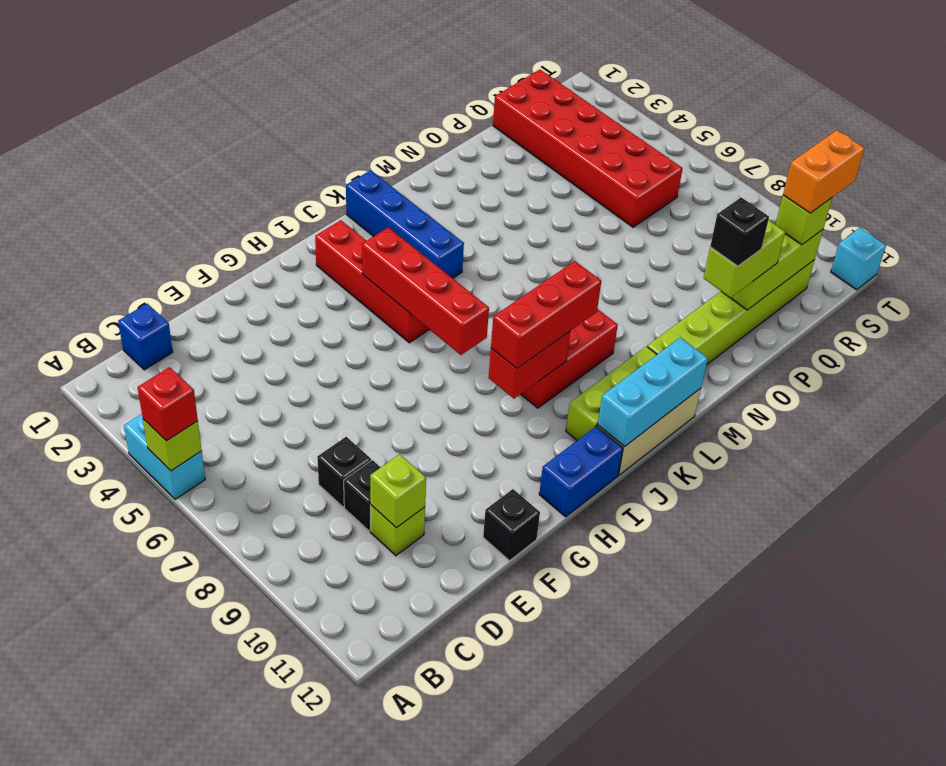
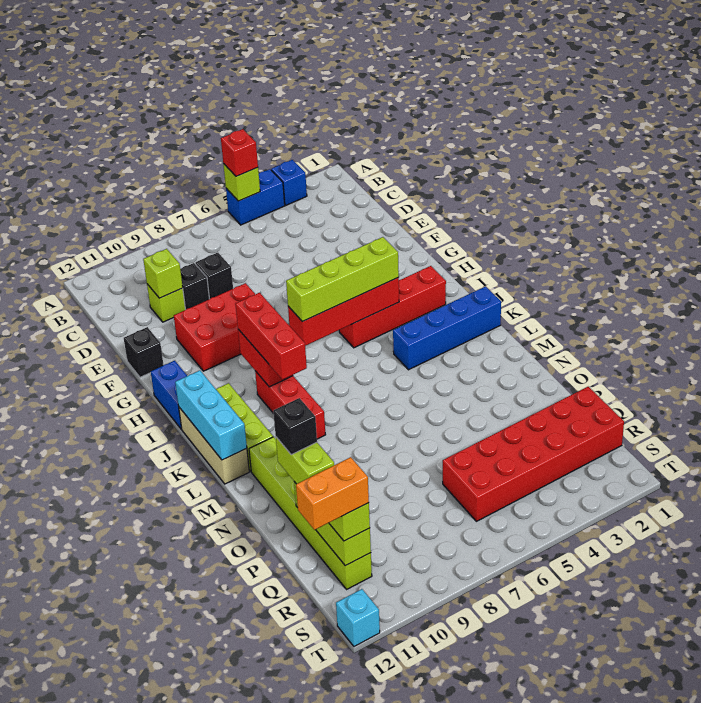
cyan brick A4:A5 level 1 -> blue brick A4:A5 level 1
blue brick C1 level 1 -> blue brick A3 level 1
none -> red brick F8:G10 level 1
none -> lime brick I4:I7 level 3
orange brick R11:S11 level 4 -> orange brick R11:R12 level 4

